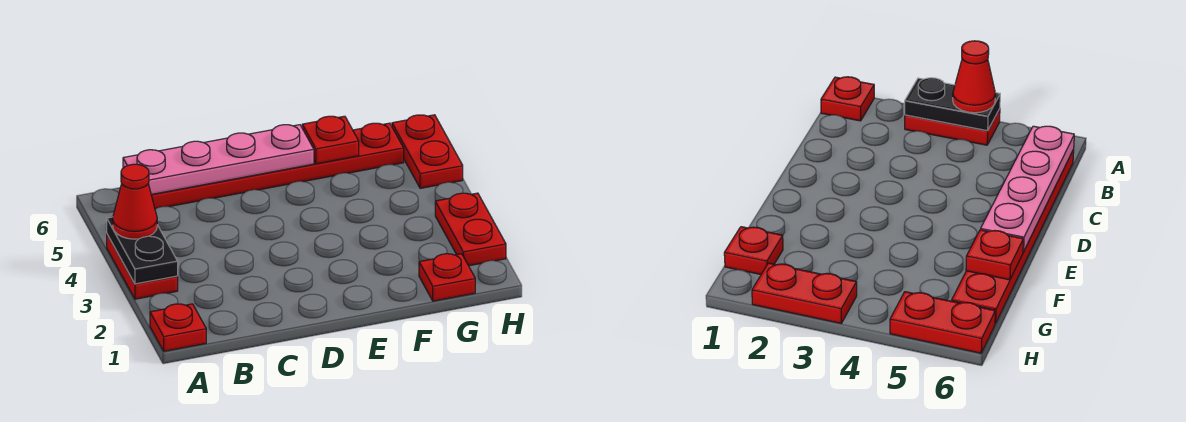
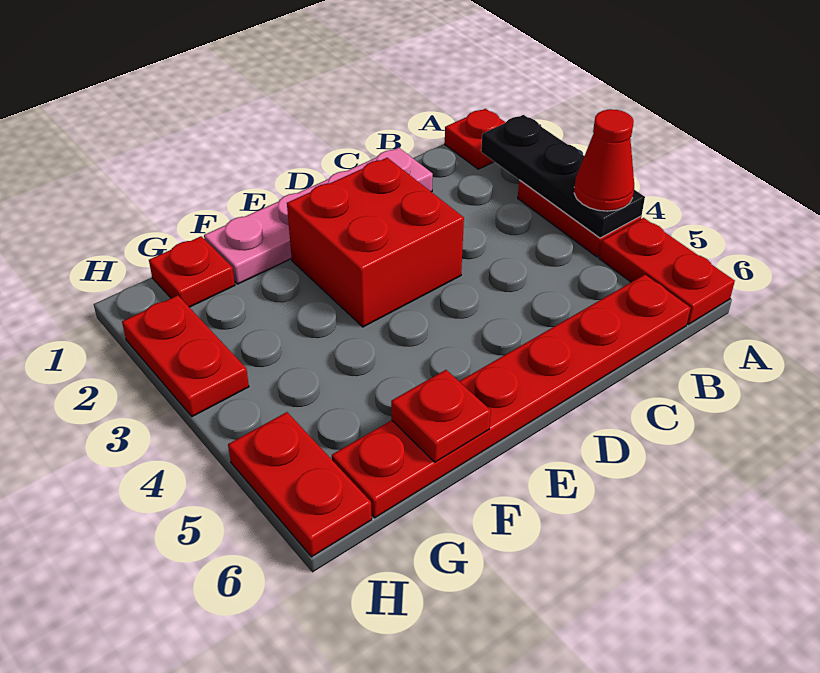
black plate A3:A4 level 2 -> black plate A2:A4 level 2
none -> red plate A5:A6 level 1
pink plate B6:E6 level 2 -> pink plate C1:F1 level 1
none -> red brick D2:E3 level 1

